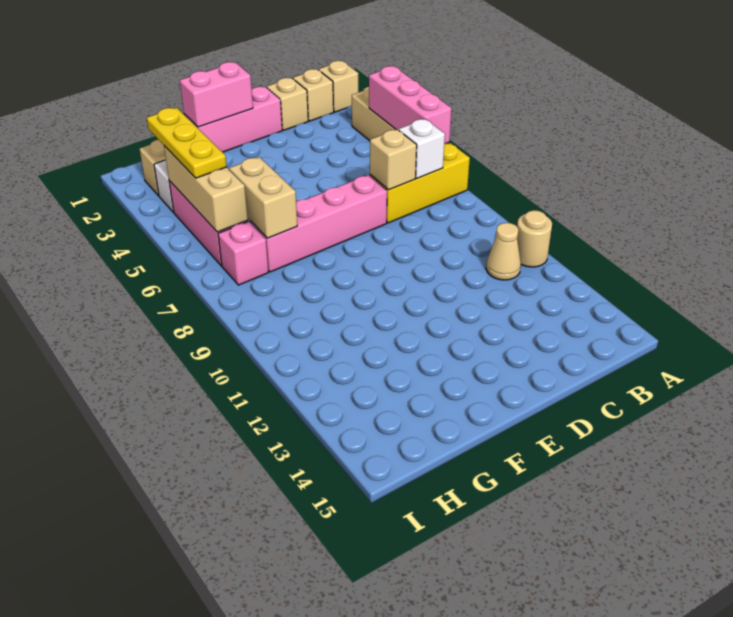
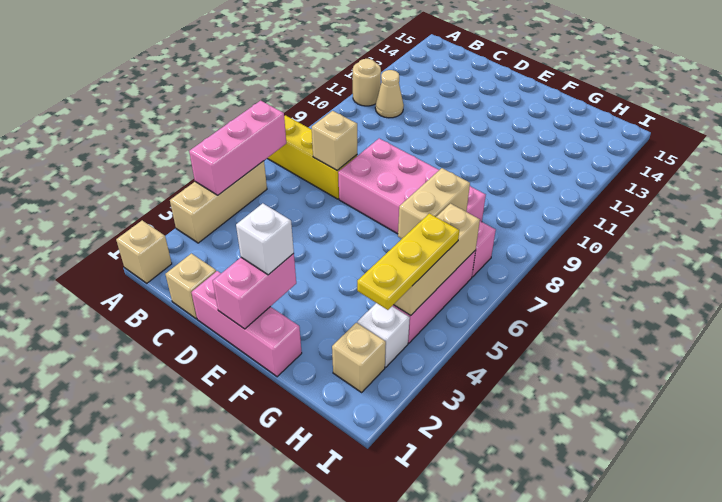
tan brick B1 level 1 -> none
white brick B7 level 2 -> white brick E2 level 3
pink brick D7:G7 level 1 -> pink brick D7:G8 level 1
pink brick E1:F1 level 2 -> pink brick E1:E2 level 2

